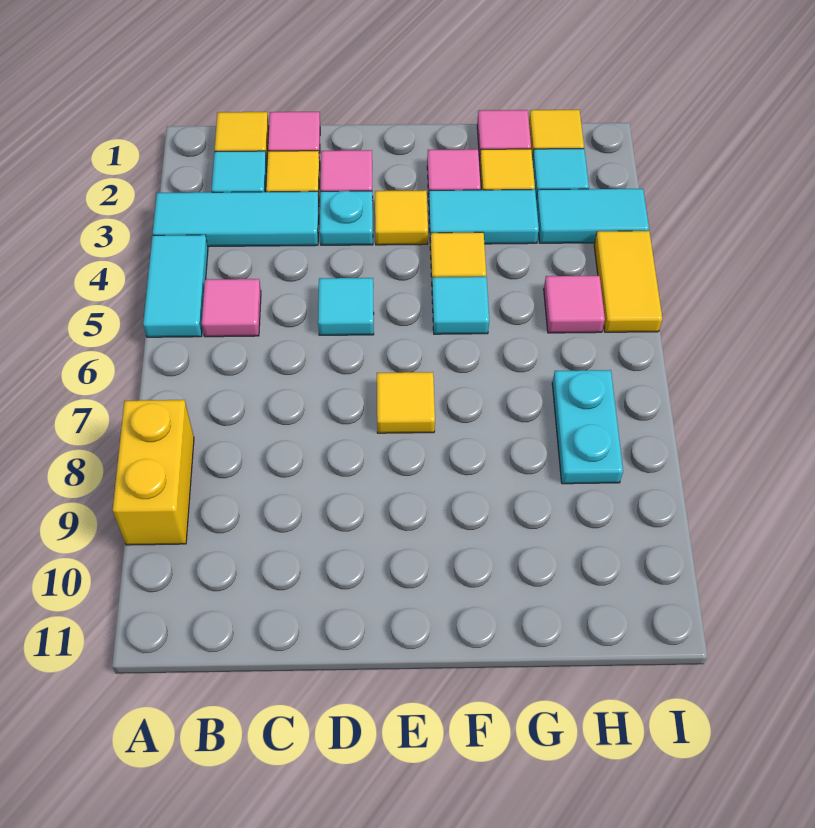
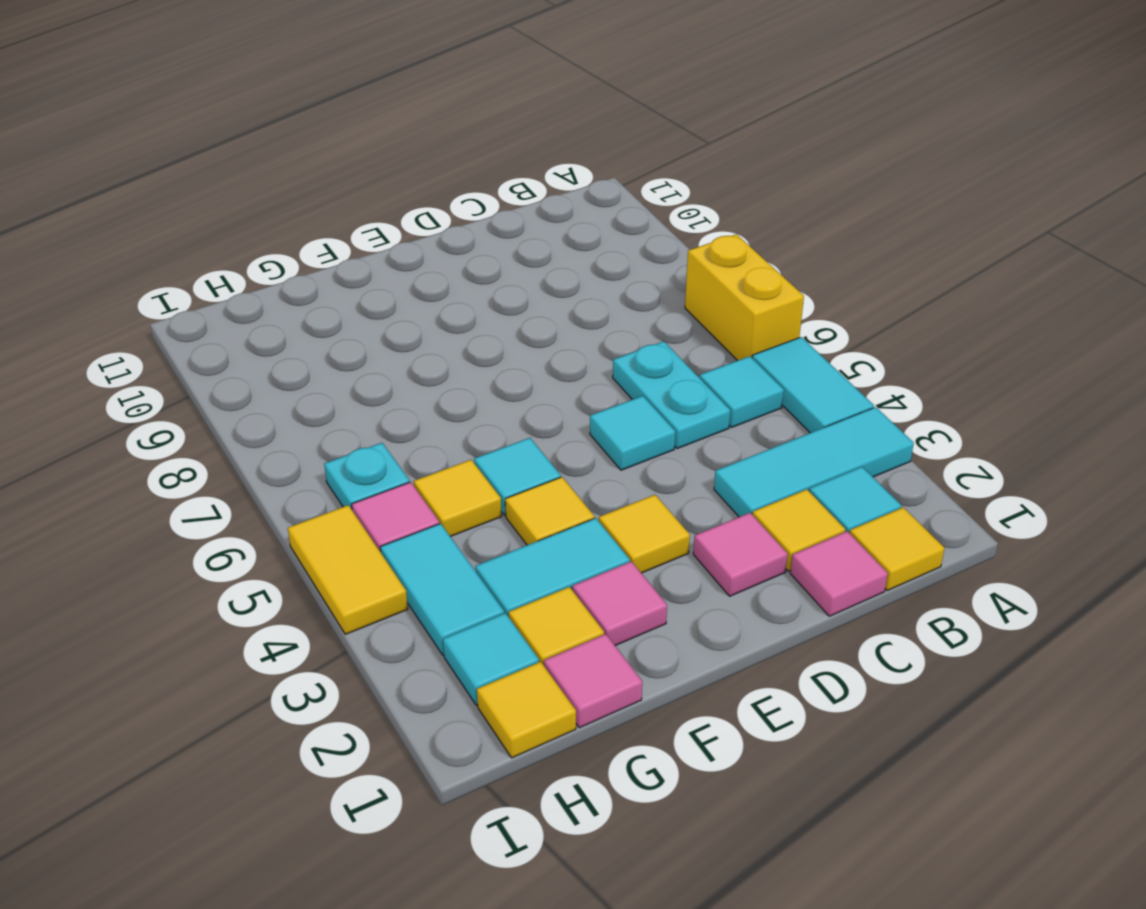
yellow brick A8:A9 level 1 -> yellow brick A6:A7 level 1
pink tile B5 level 1 -> cyan tile B5 level 1
cyan plate D3 level 1 -> cyan plate H6 level 1
yellow tile E7 level 1 -> yellow tile G5 level 1
cyan tile H3:I3 level 1 -> cyan tile H3:H4 level 1
cyan plate H7:H8 level 1 -> cyan plate C5:C6 level 1

